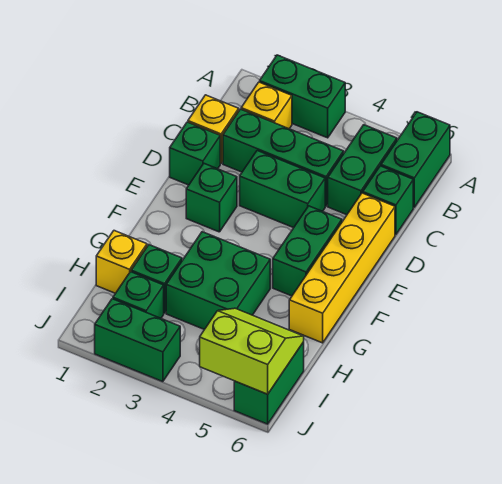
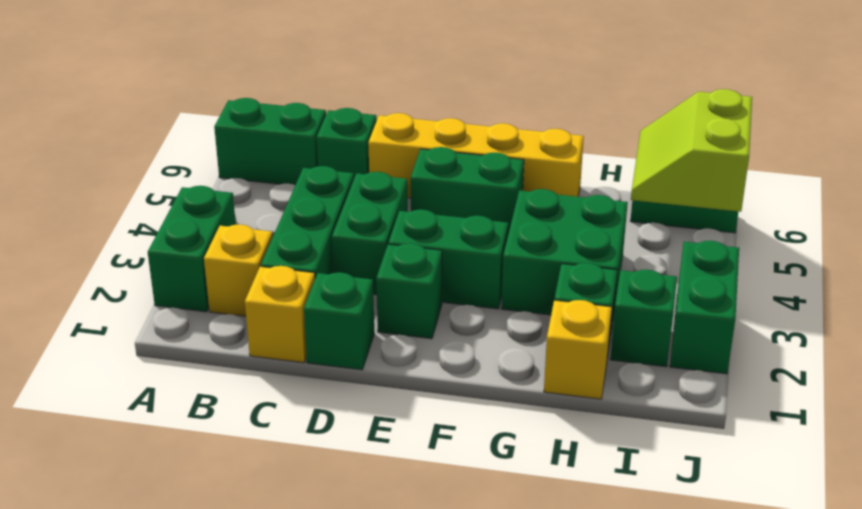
green brick B5:C5 level 1 -> green brick E3:F3 level 1

